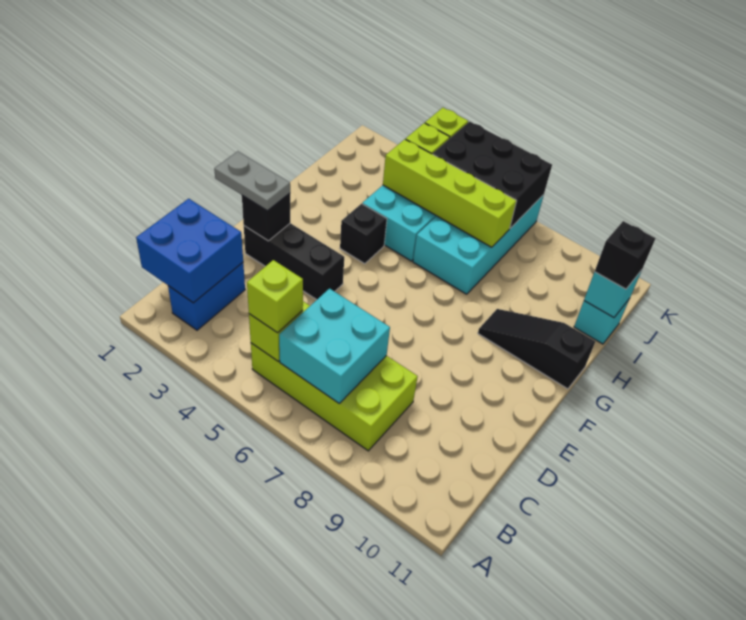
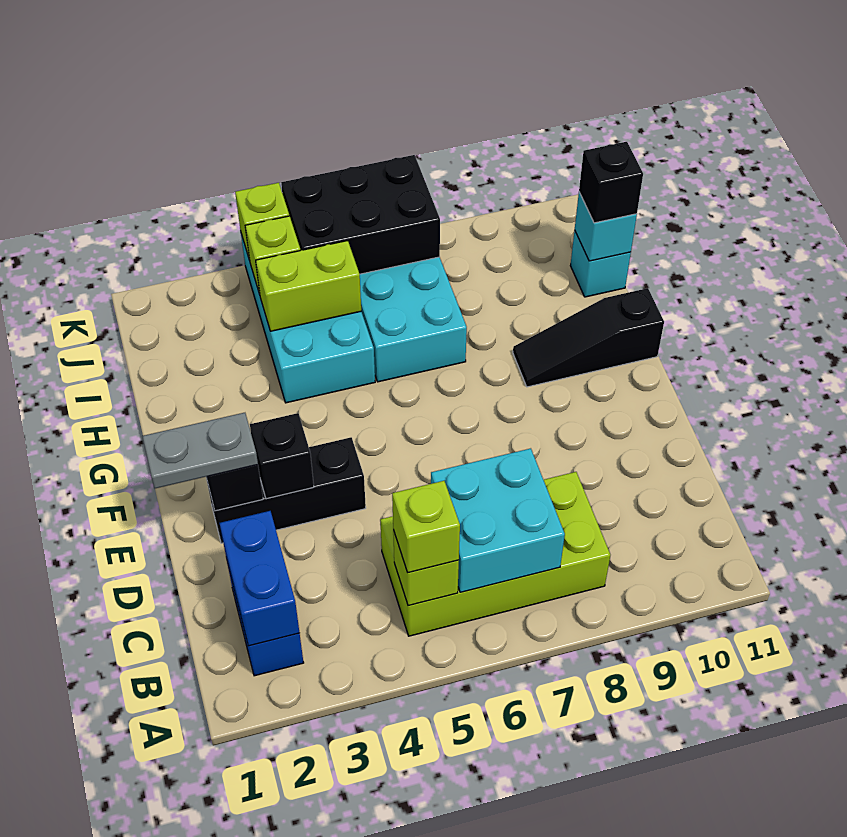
blue brick B1:C2 level 2 -> blue brick B2:C2 level 2
black brick G4 level 1 -> black brick E3 level 2
lime brick I4:I7 level 2 -> lime brick I4:I5 level 2

